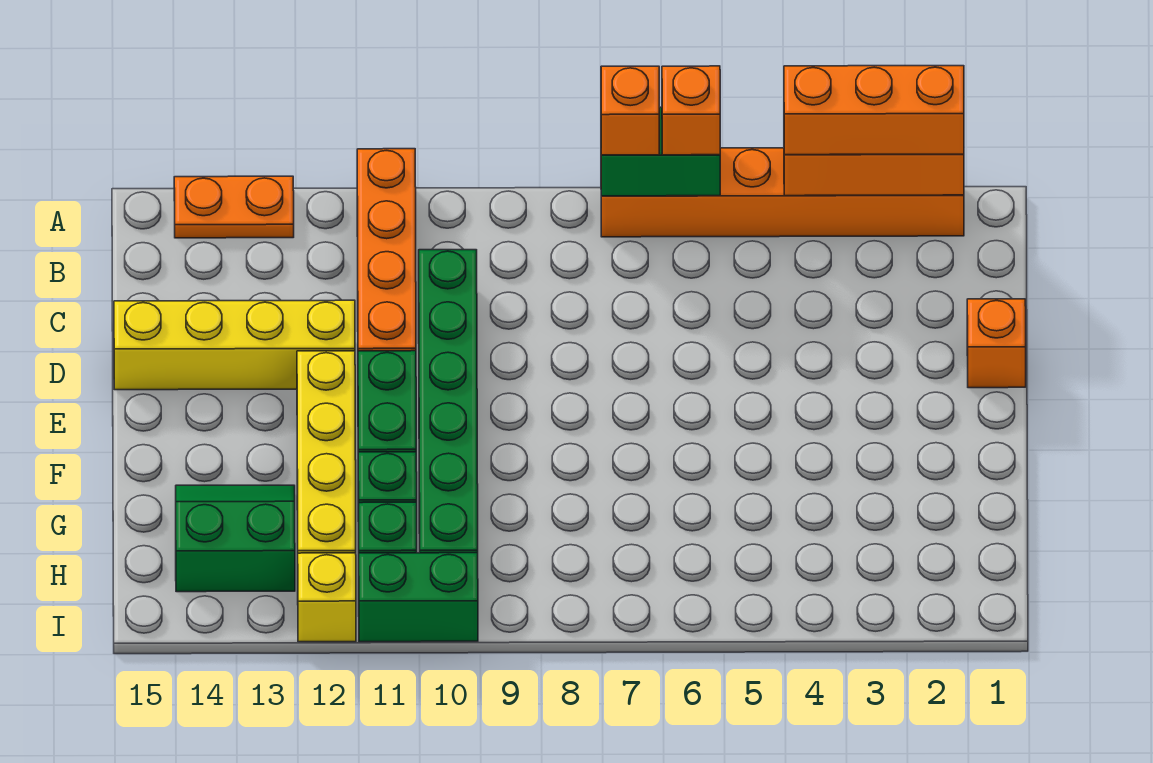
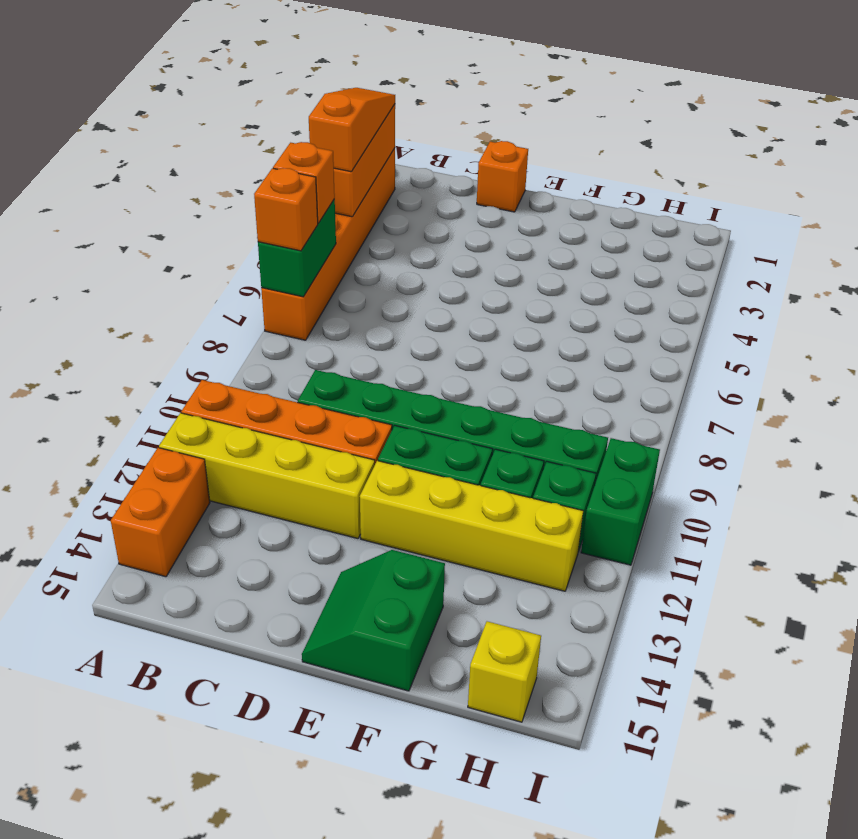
orange brick A2:A4 level 3 -> orange slope A2:A4 level 3 top 4
orange plate A13:A14 level 1 -> orange brick A13:A14 level 1
yellow brick D12:D15 level 1 -> yellow brick A12:D12 level 1
green slope G13:H14 level 1 top H -> green slope E14:F15 level 1 top F
yellow brick I12 level 1 -> yellow brick H15 level 1

